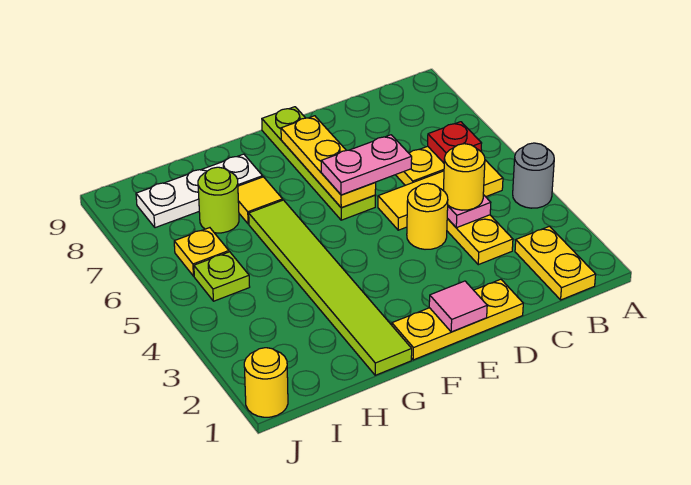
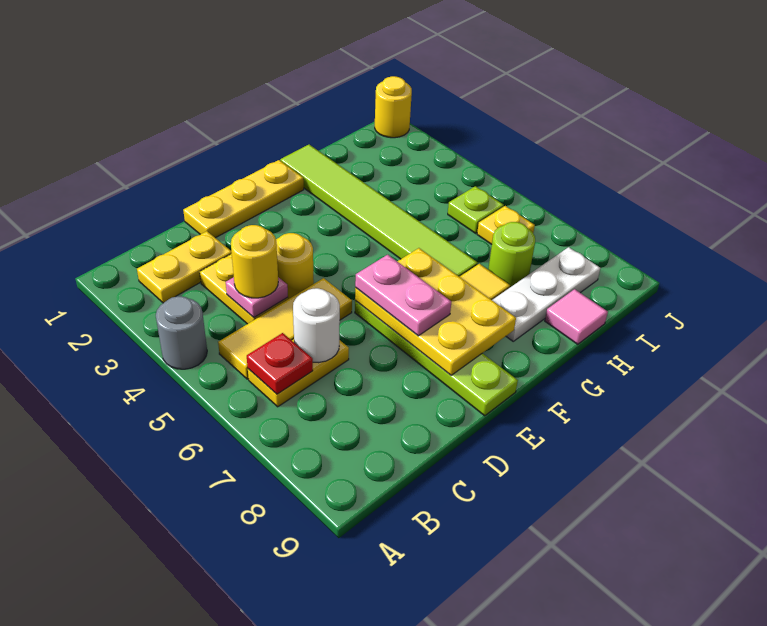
yellow plate B1:B2 level 1 -> yellow plate B2:C2 level 1
none -> white round brick C6 level 2
pink plate D6:E6 level 3 -> pink plate E6:E7 level 3
pink tile E1 level 2 -> pink tile H9 level 1
yellow plate E6:E8 level 2 -> yellow plate E6:F8 level 2

